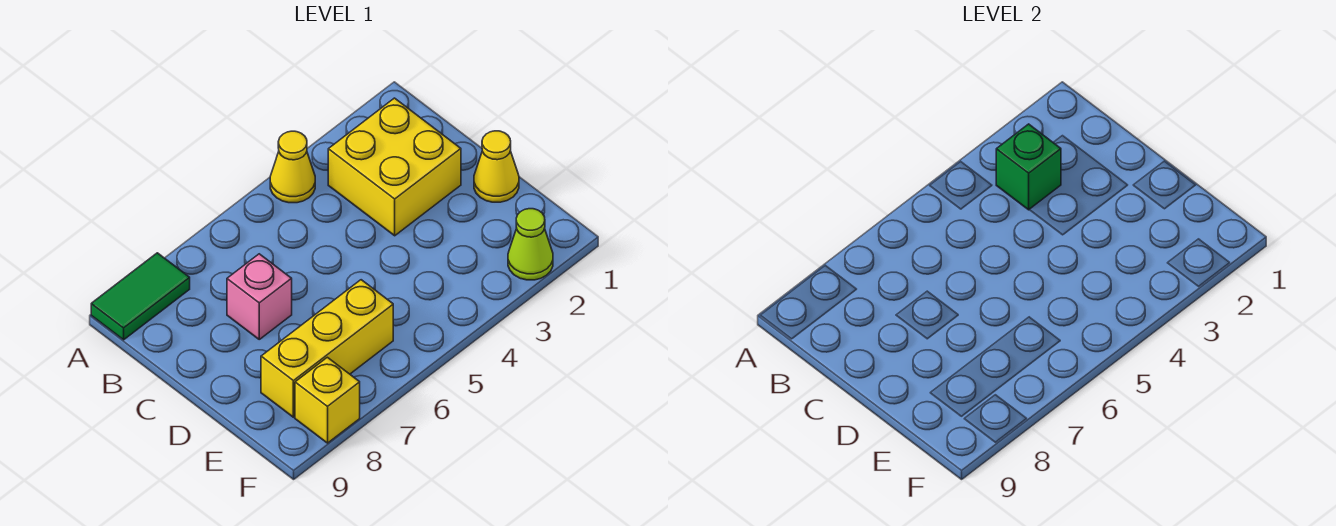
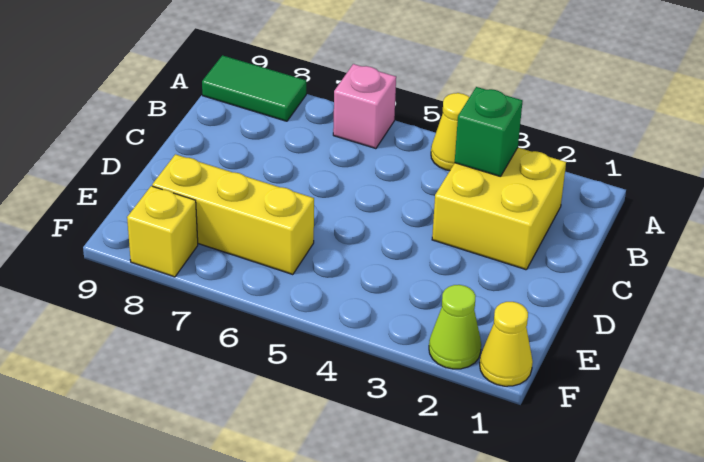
pink brick C7 level 1 -> pink brick A6 level 1
yellow cone D1 level 1 -> yellow cone F1 level 1

